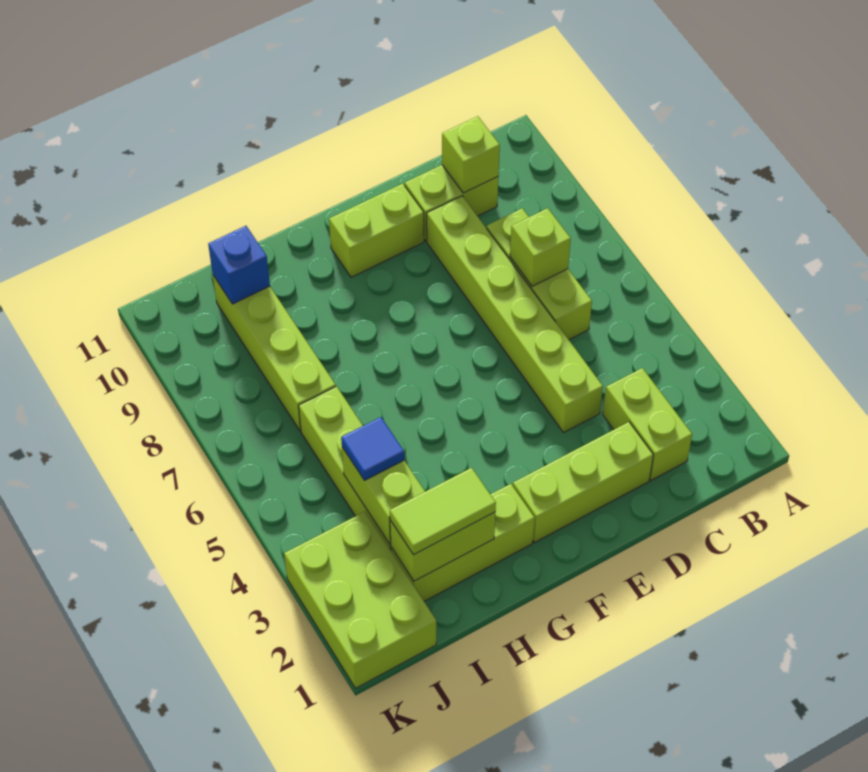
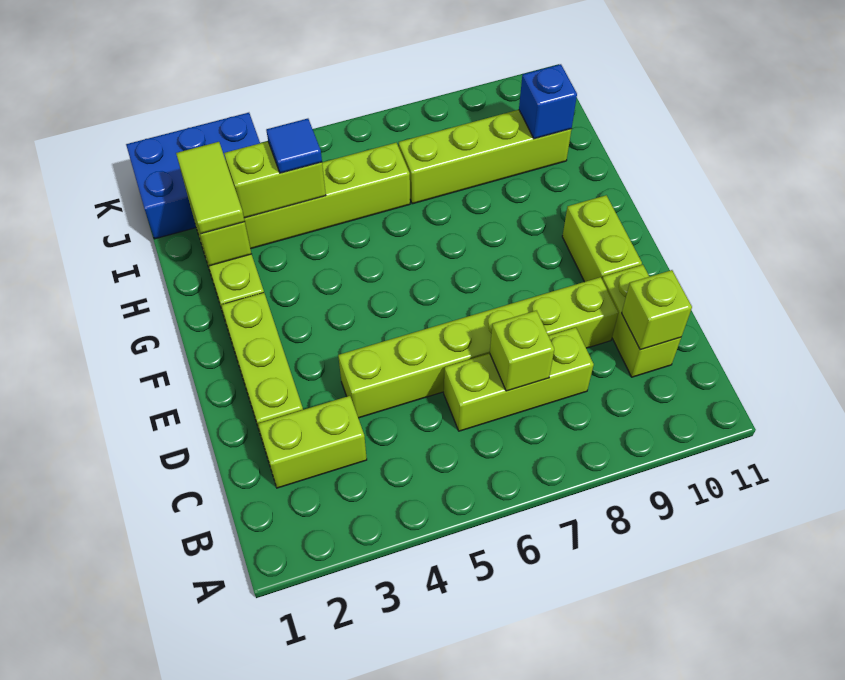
lime brick J1:K3 level 1 -> blue brick J1:K3 level 1

